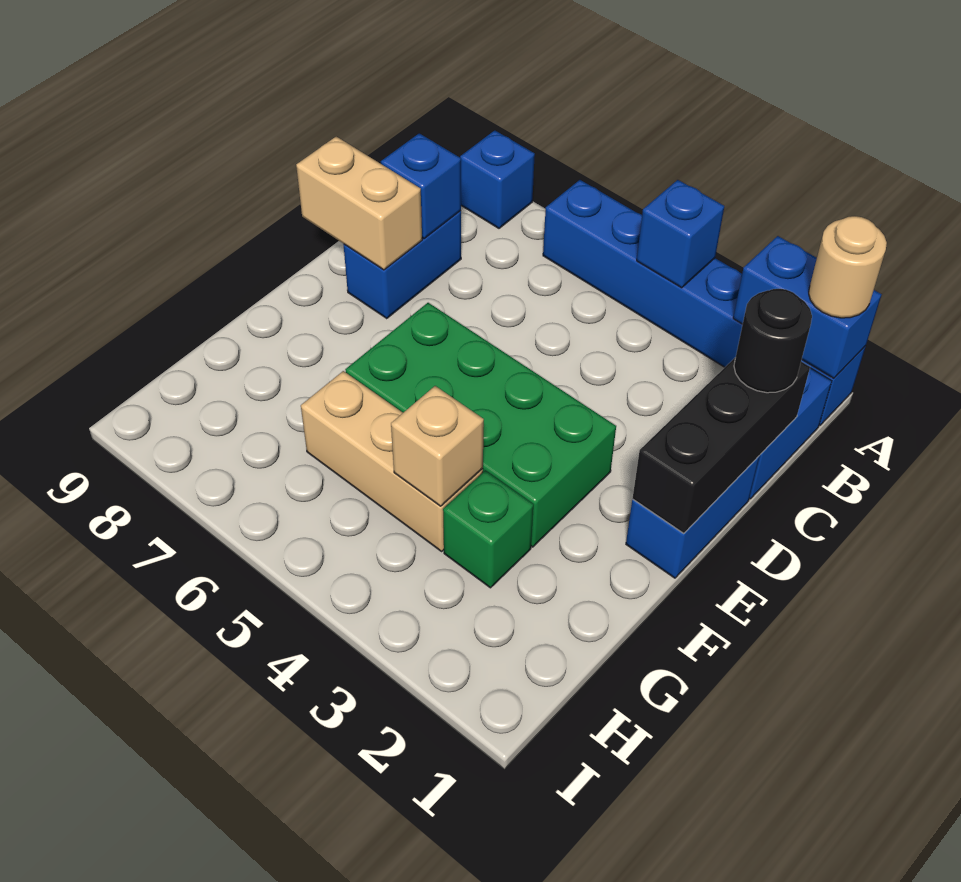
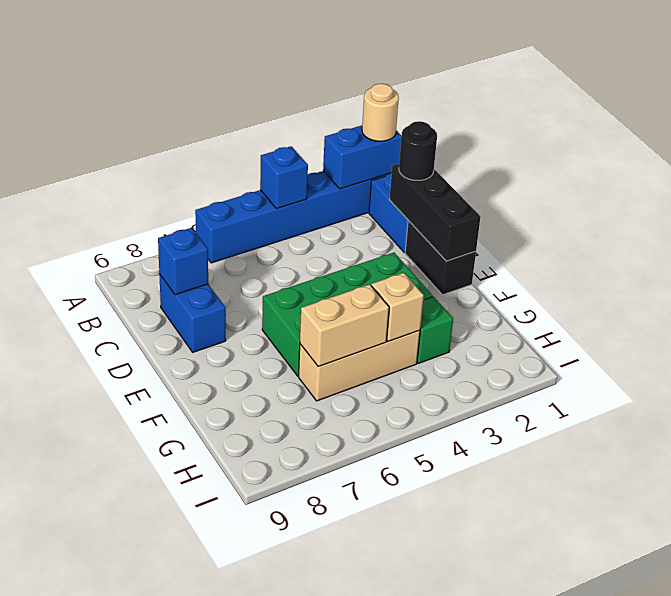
blue brick A8 level 1 -> none
blue brick D1:E1 level 1 -> black brick D1:E1 level 1
tan brick D8:D9 level 2 -> tan brick G5:G6 level 2

